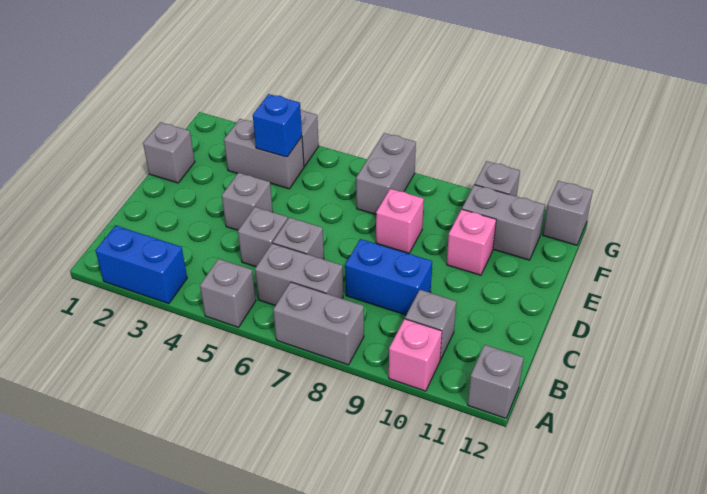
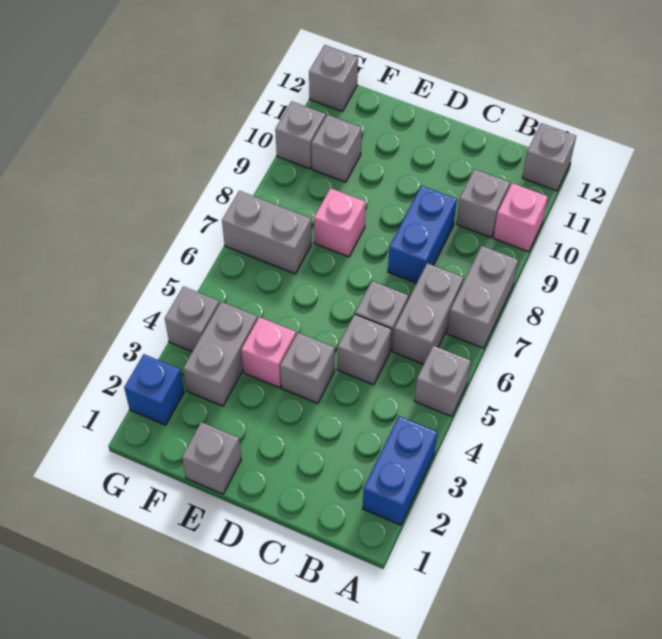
pink brick E10 level 1 -> pink brick E4 level 1
blue brick F4 level 2 -> blue brick G2 level 1
grey brick F10:F11 level 1 -> grey brick F10 level 1

